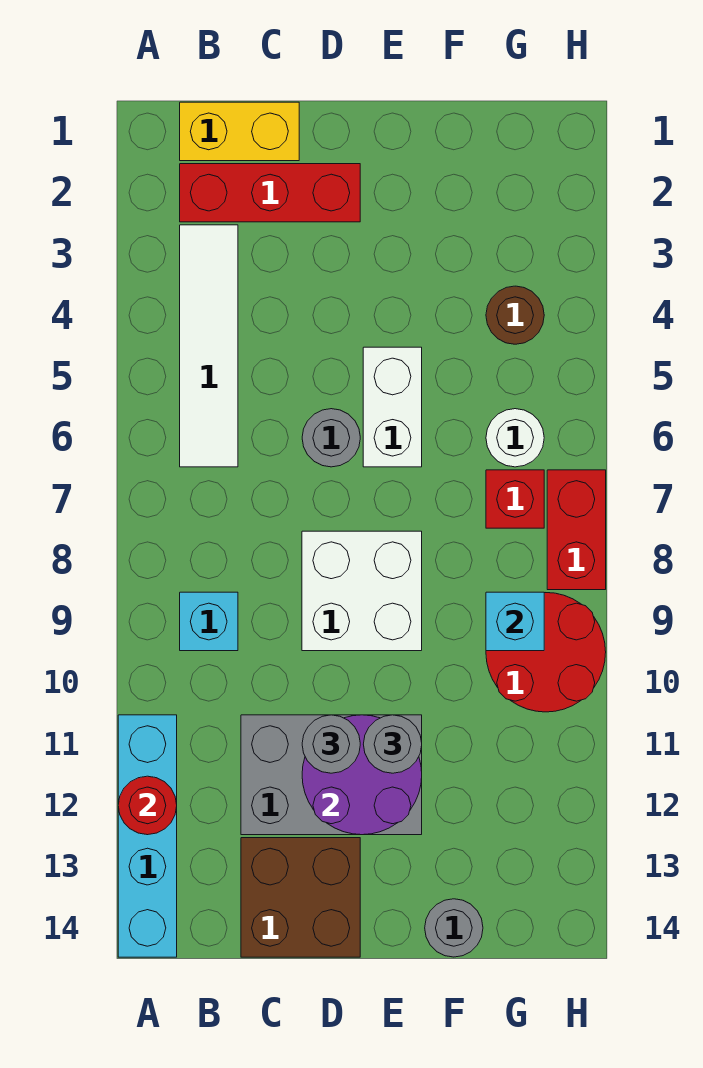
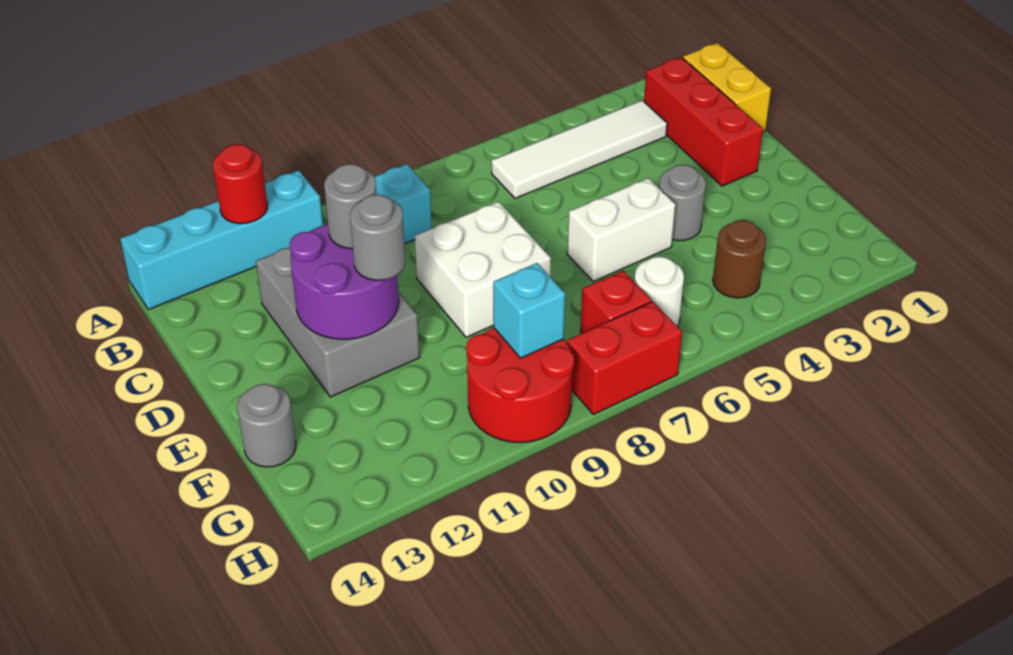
brown brick C13:D14 level 1 -> none
grey round brick D6 level 1 -> grey round brick E4 level 1

